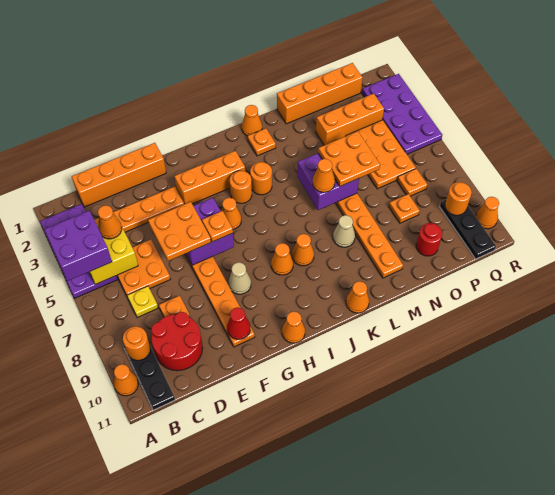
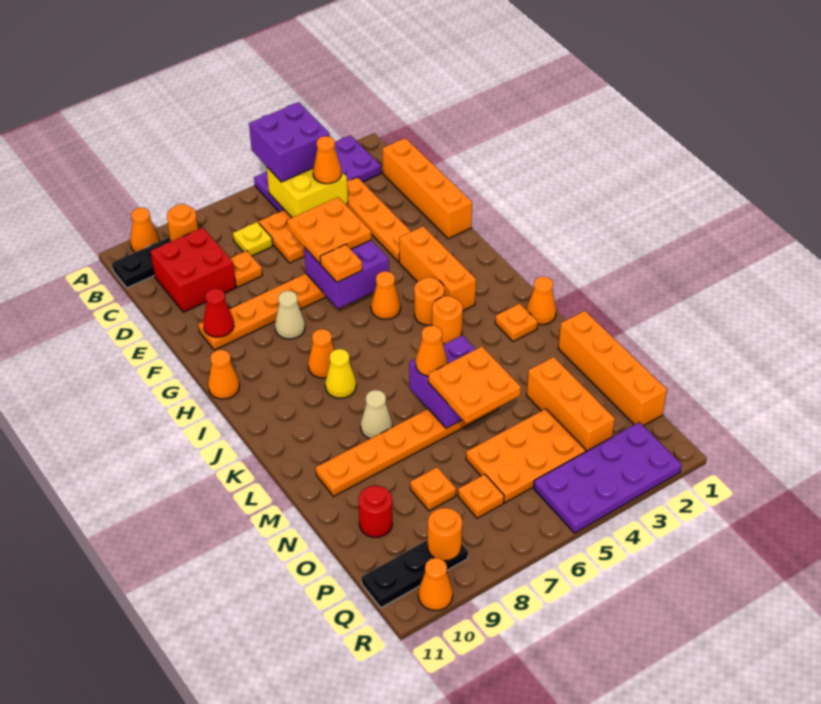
red round brick C9:D10 level 1 -> red brick C9:D10 level 1
orange cone J8 level 1 -> yellow cone J8 level 1
orange cone K11 level 1 -> none

